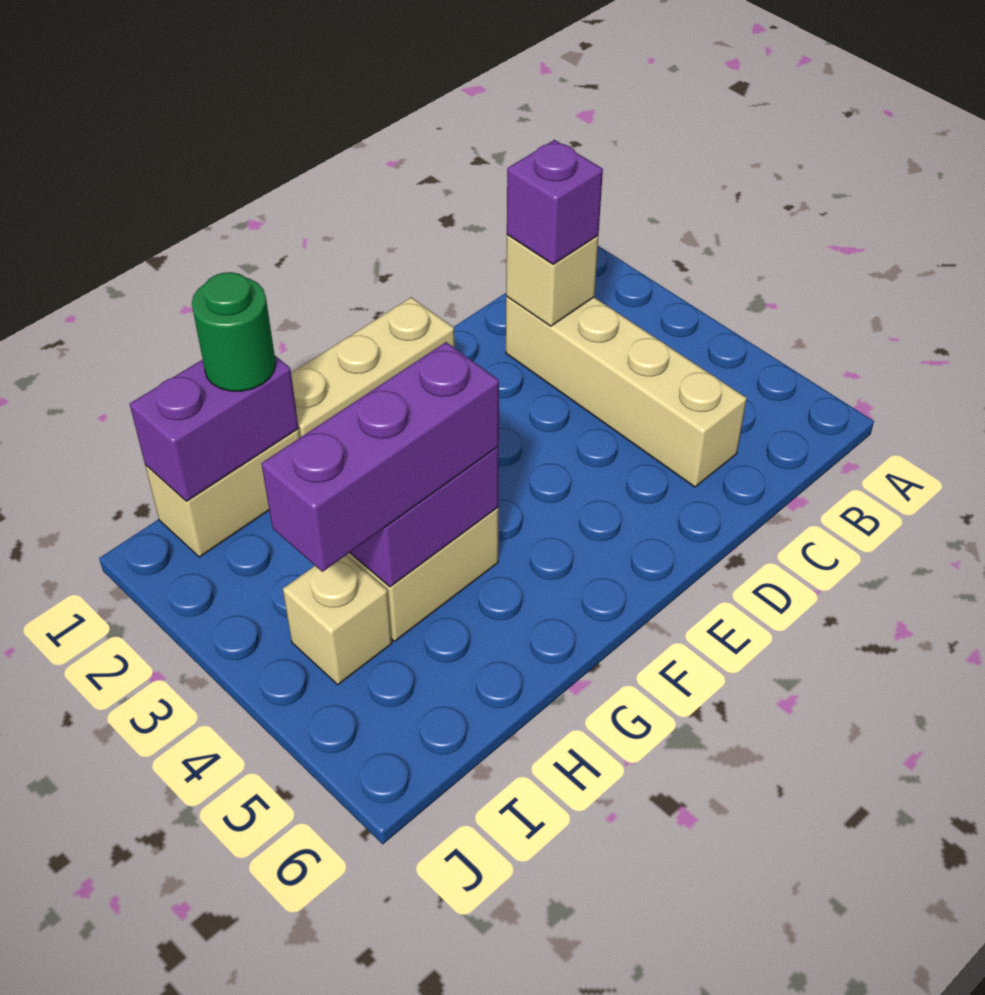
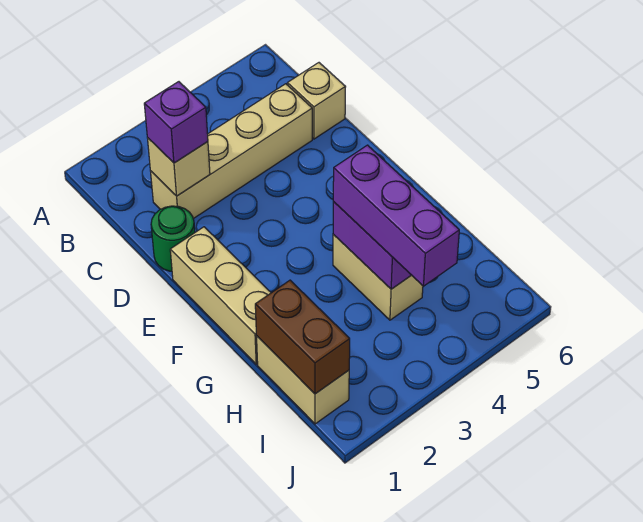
purple brick H1:I1 level 2 -> brown brick H1:I1 level 2
green round brick H1 level 3 -> green round brick D1 level 1
tan brick I4 level 1 -> tan brick C6 level 1

